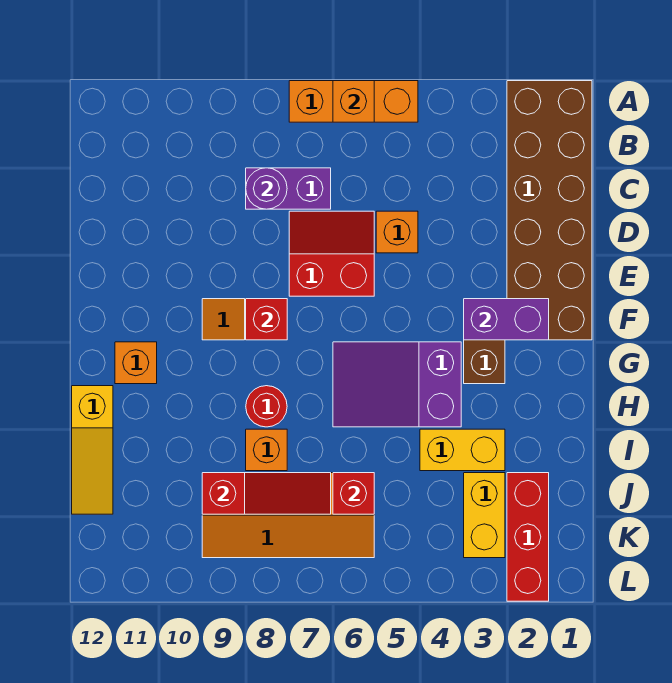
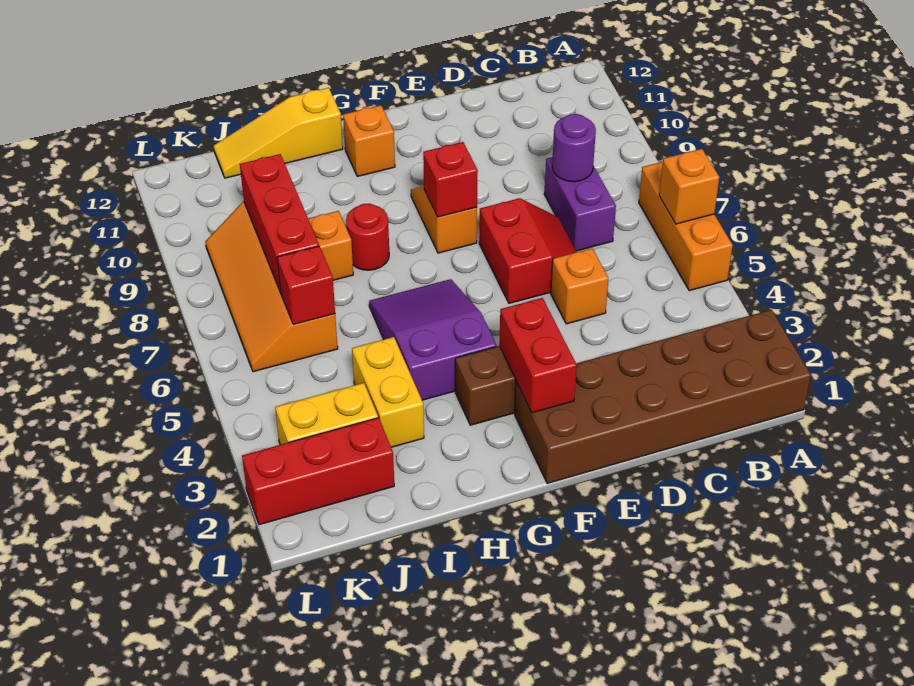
purple brick F2:F3 level 2 -> red brick F2:F3 level 2
red slope J7:J9 level 2 top 9 -> red brick J7:J9 level 2

